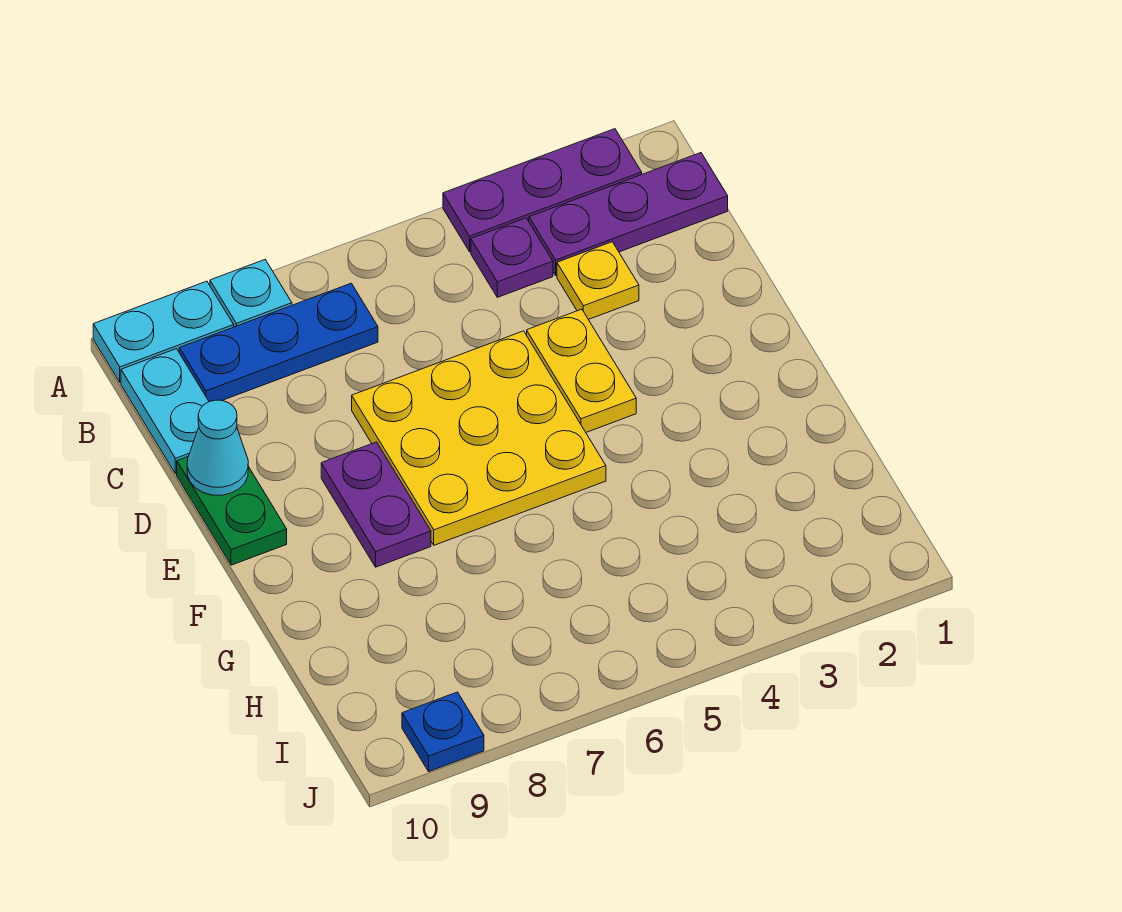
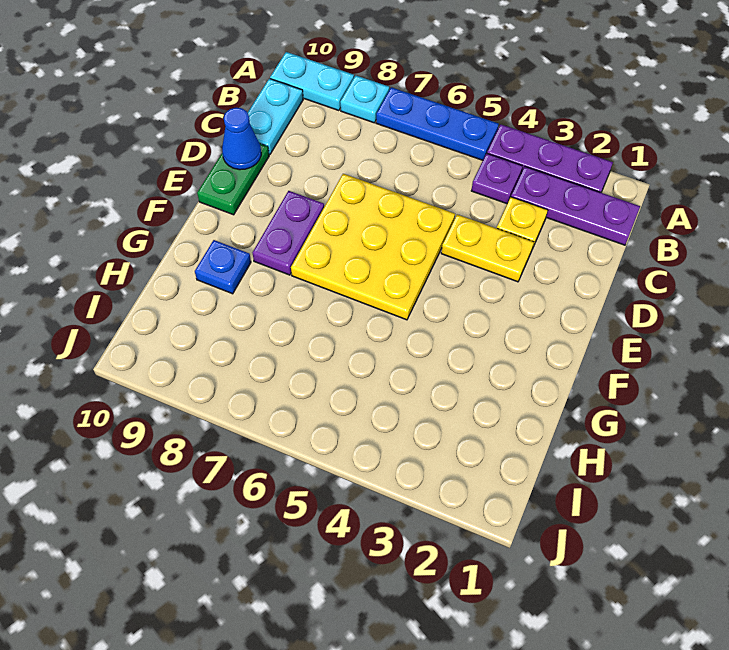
blue plate B7:B9 level 1 -> blue plate A5:A7 level 1
yellow plate D4:E4 level 1 -> yellow plate D3:D4 level 1
cyan cone D10 level 2 -> blue cone D10 level 2
blue plate J9 level 1 -> blue plate G9 level 1

